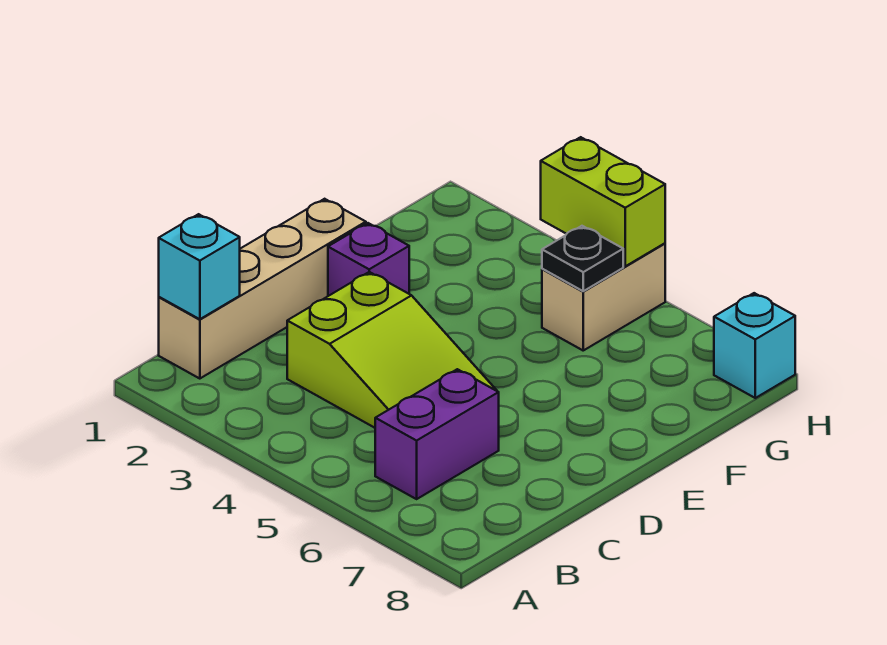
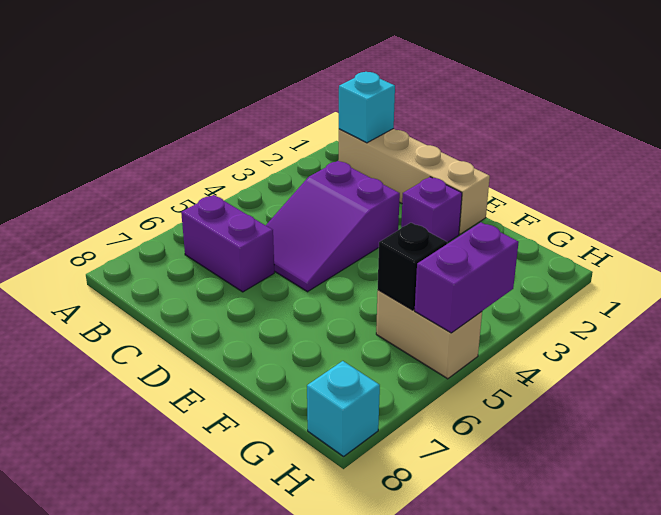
lime slope C3:D5 level 1 top 3 -> purple slope C3:D5 level 1 top 3
black plate G5 level 2 -> black brick G5 level 2
lime brick H4:H5 level 2 -> purple brick H4:H5 level 2

